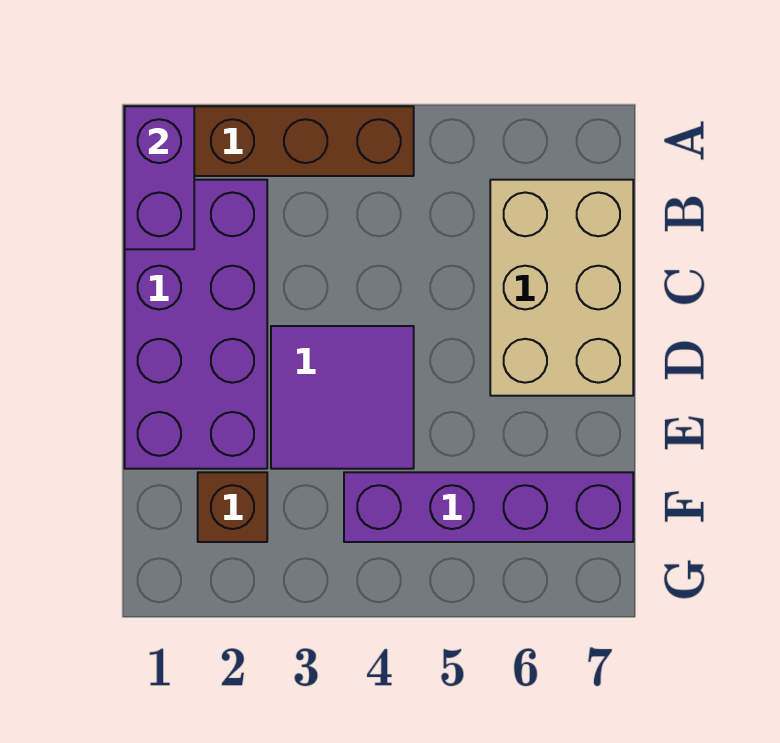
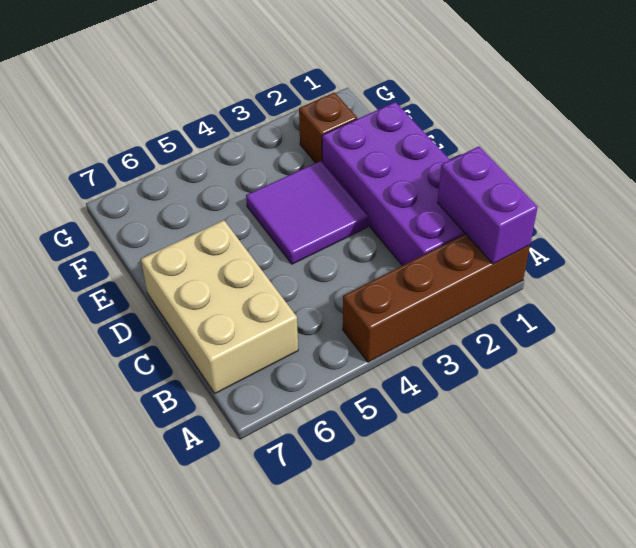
purple brick F4:F7 level 1 -> none

